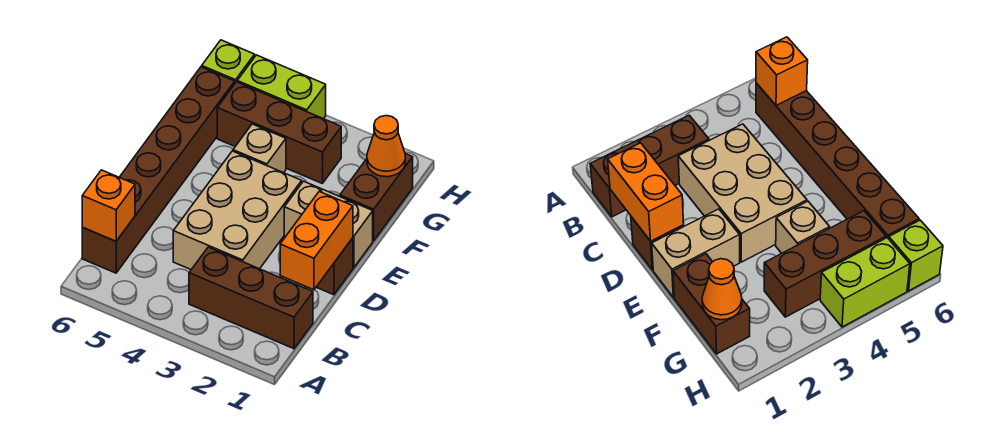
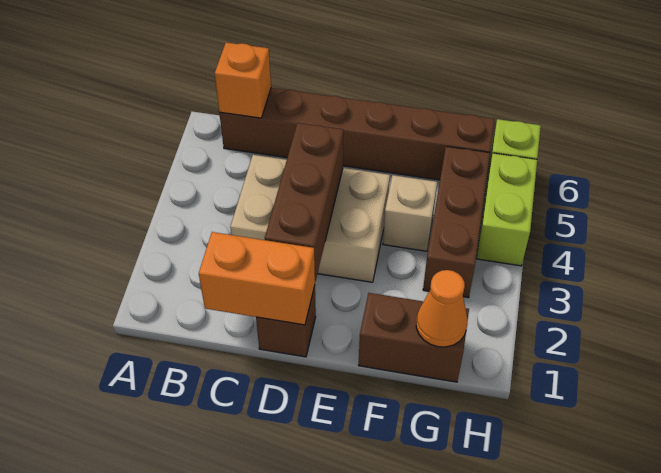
brown brick B1:B3 level 1 -> brown brick D2:D4 level 2
tan brick E1:E2 level 1 -> none

